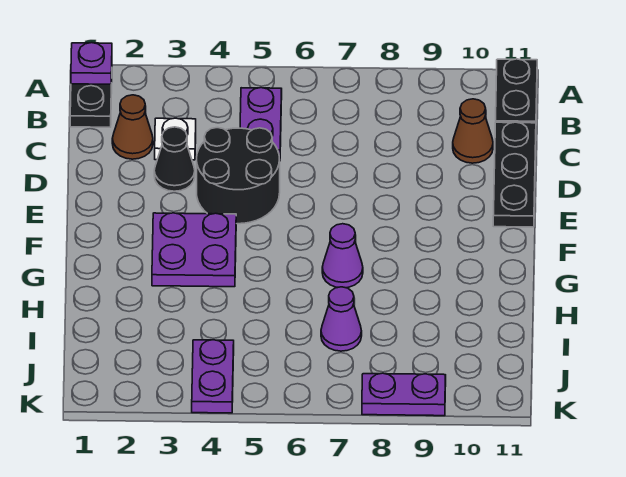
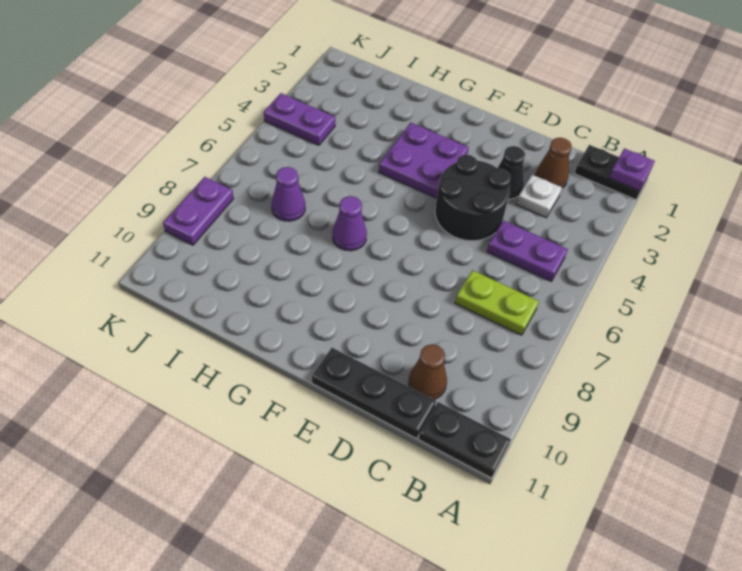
none -> lime plate B7:C7 level 1

